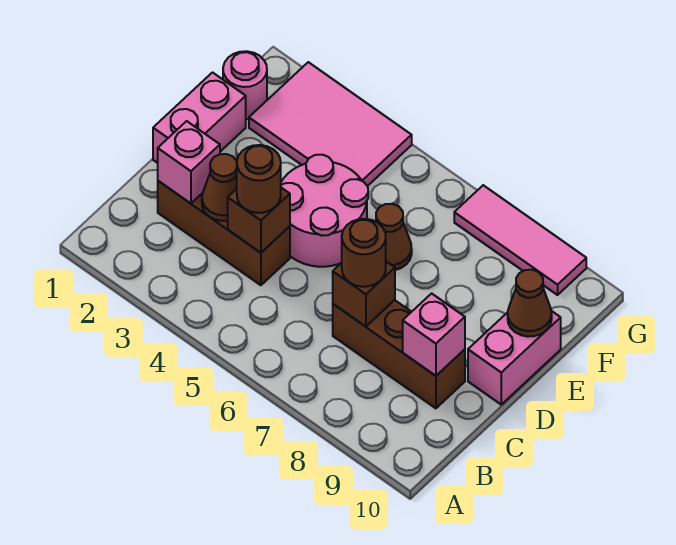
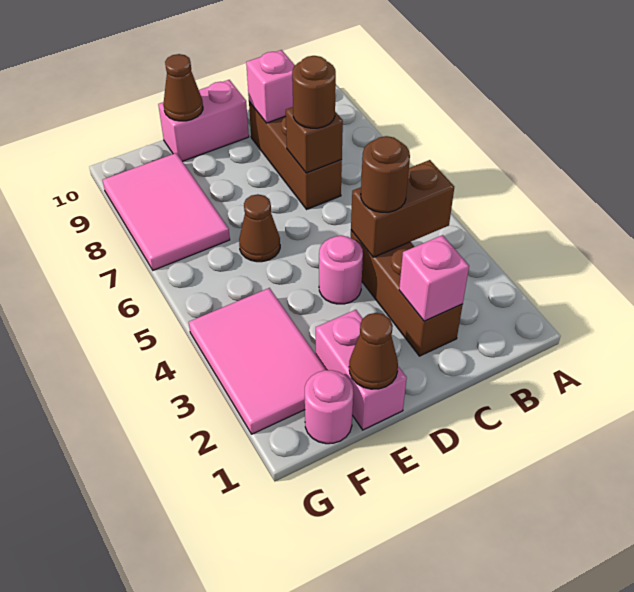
brown cone C3 level 2 -> brown cone E1 level 2
brown brick C4 level 2 -> brown brick B4:C4 level 2
pink brick D1:E1 level 1 -> pink brick E1:E2 level 1
pink round brick D4:E5 level 1 -> pink round brick D4 level 1
pink tile G7:G9 level 1 -> pink tile F7:G9 level 1

